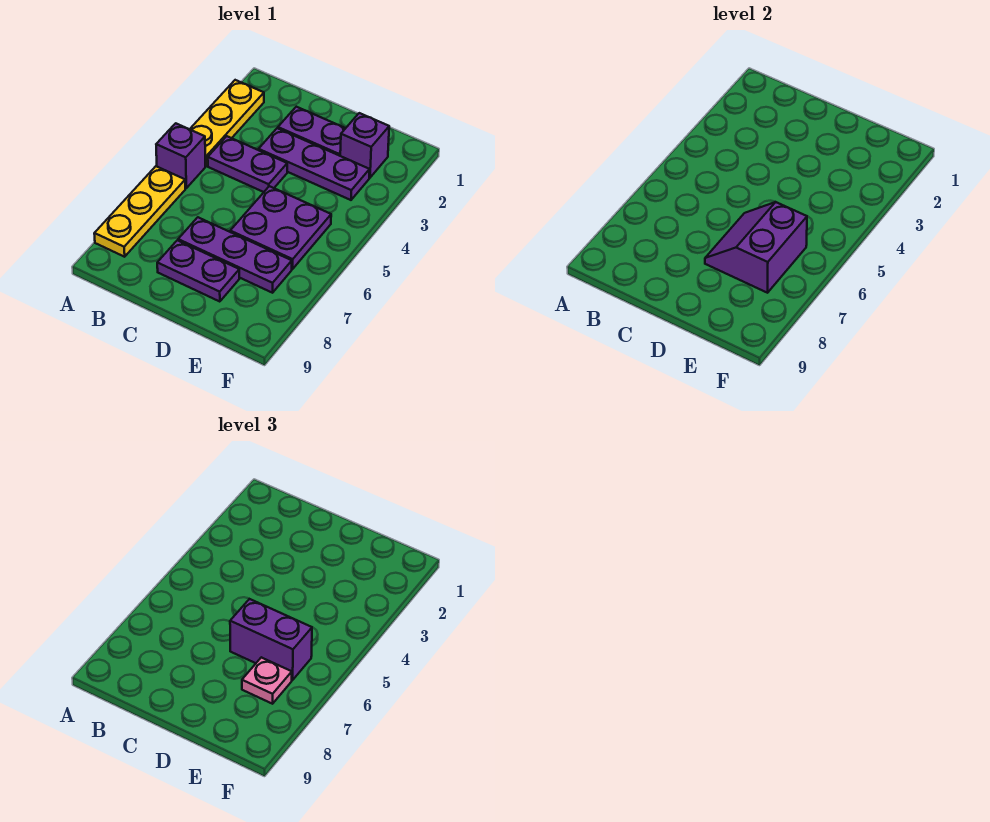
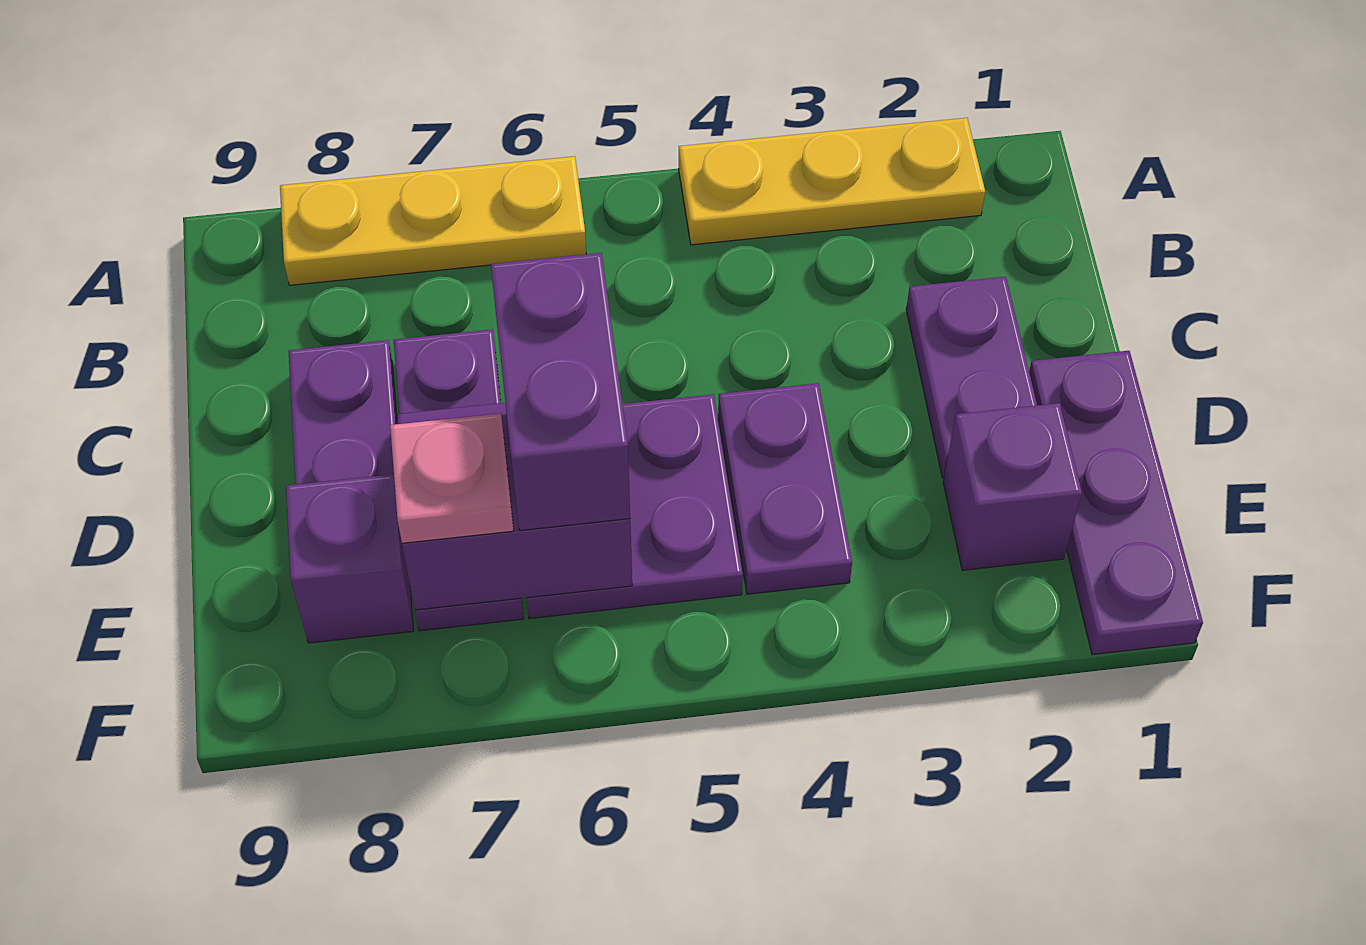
purple brick A5 level 1 -> purple brick E8 level 1
purple plate B4:C4 level 1 -> purple plate D4:E4 level 1
purple plate C3:E3 level 1 -> purple plate D1:F1 level 1

